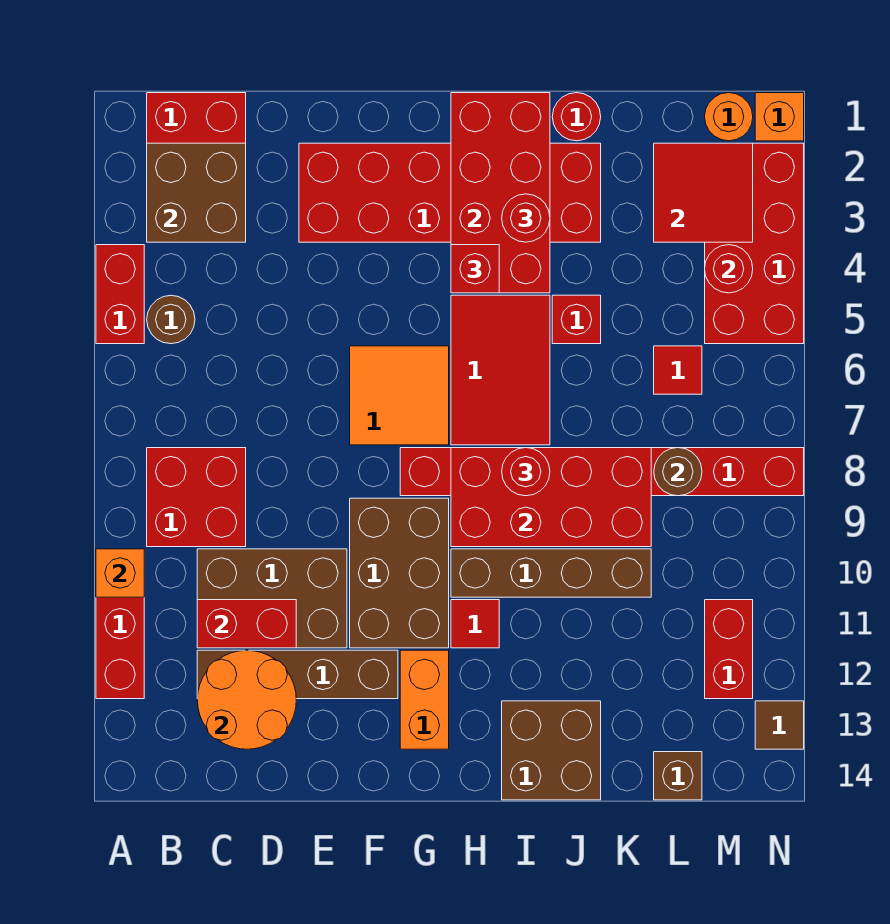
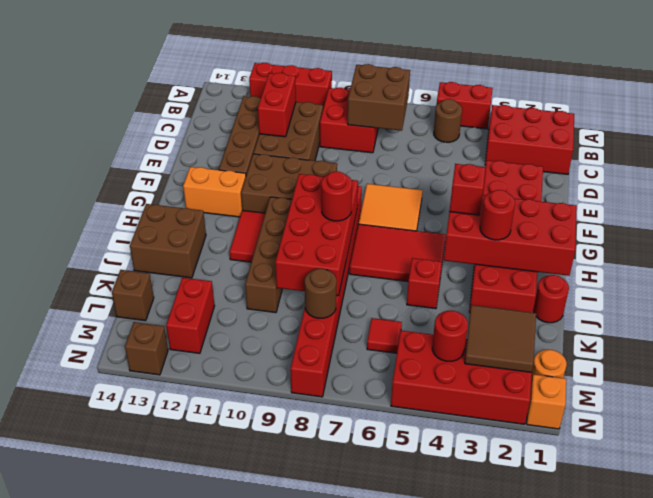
orange brick A10 level 2 -> none
brown brick B2:C3 level 2 -> brown brick B7:C8 level 2
orange round brick C12:D13 level 2 -> none
red tile H11 level 1 -> red tile H11:I11 level 1
red tile L2:M3 level 2 -> brown tile L2:M3 level 2
red brick M11:M12 level 1 -> red brick L12:M12 level 1
brown tile N13 level 1 -> brown brick N13 level 1

